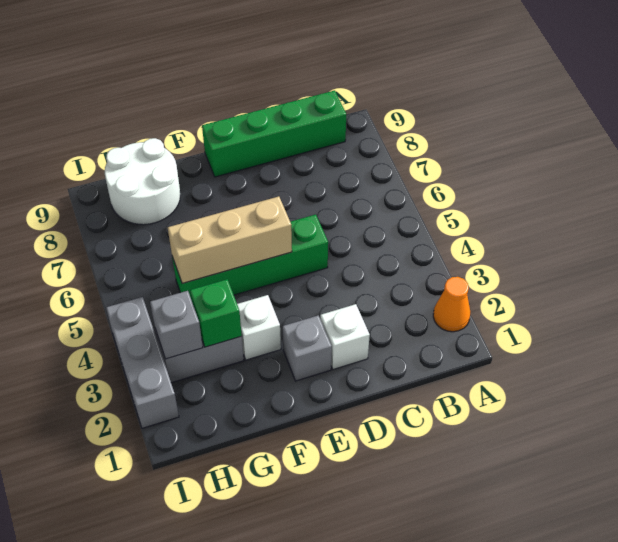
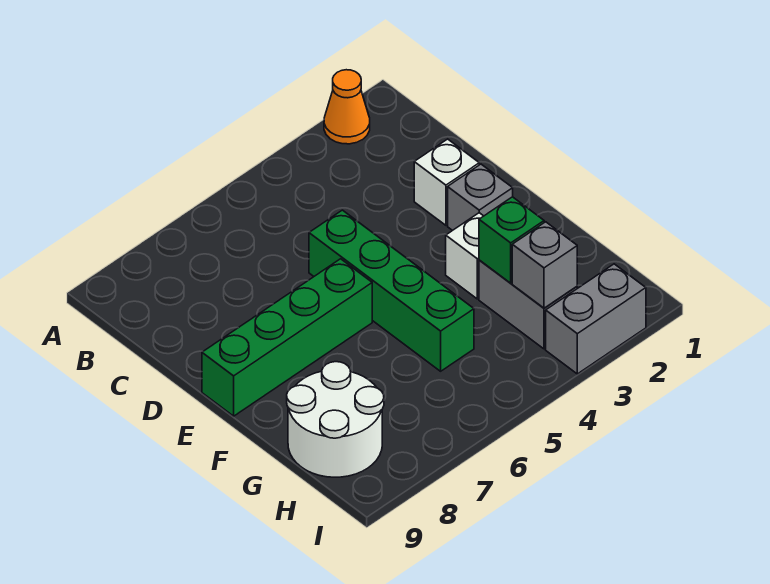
green brick B9:E9 level 1 -> green brick E6:E9 level 1
tan brick E5:G5 level 2 -> none
grey brick I2:I4 level 1 -> grey brick I2:I3 level 1

